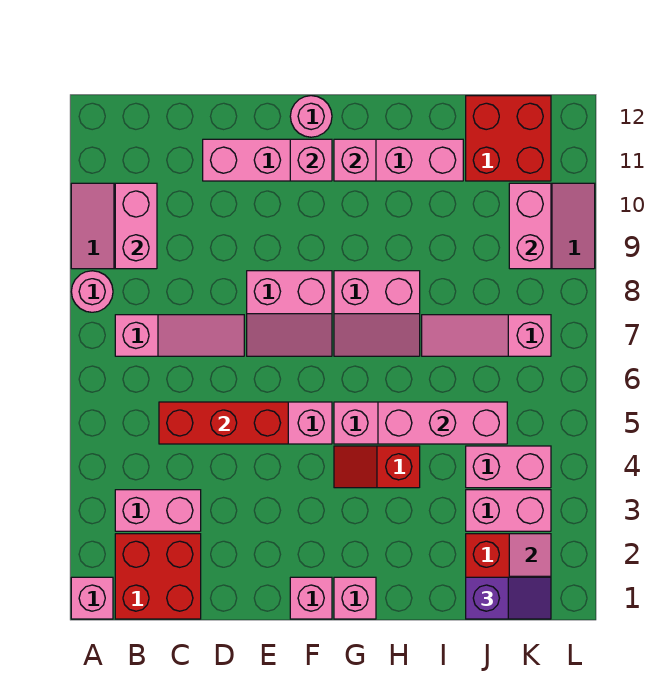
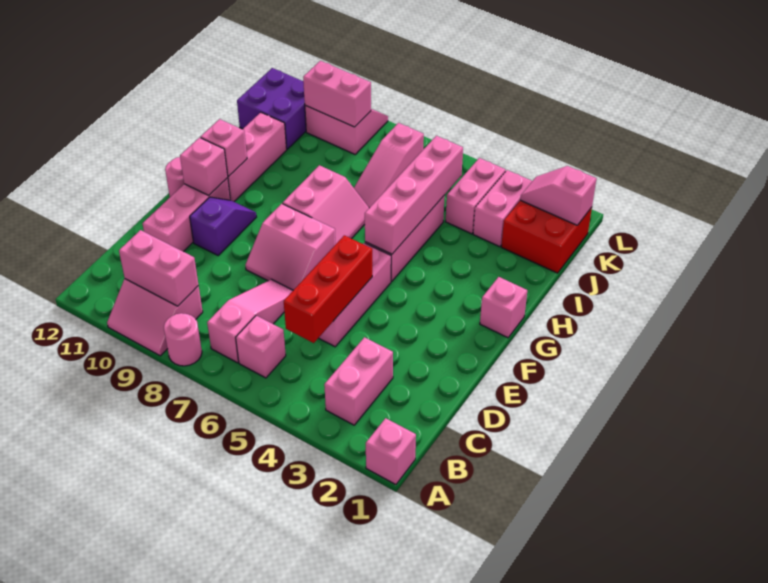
red brick B1:C2 level 1 -> none
pink slope E7:F8 level 1 top 8 -> pink slope E7:F8 level 1 top F
pink brick F1 level 1 -> pink brick B6 level 1
red slope G4:H4 level 1 top H -> none
pink brick H5:J5 level 2 -> pink brick G5:J5 level 2
purple slope J1:K1 level 3 top J -> purple slope E10:F10 level 1 top E
red brick J11:K12 level 1 -> purple brick J11:K12 level 1

